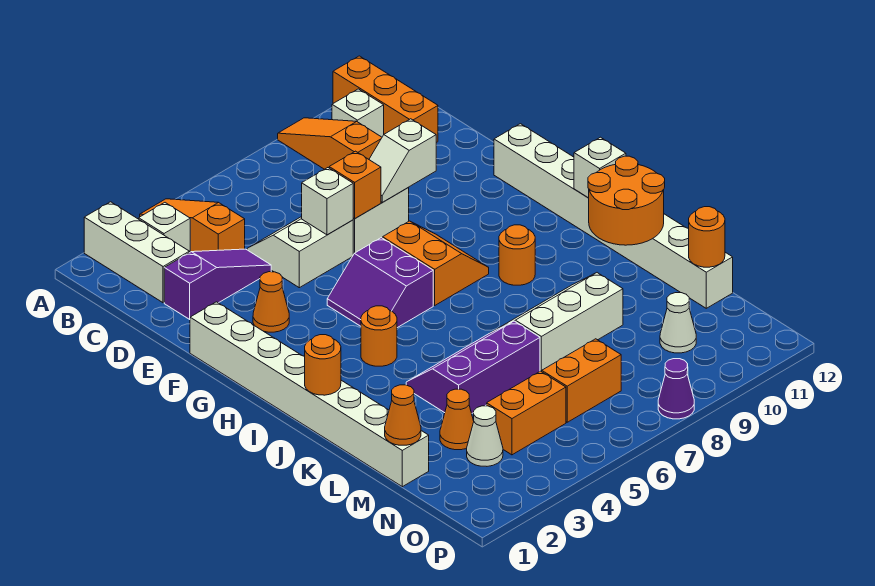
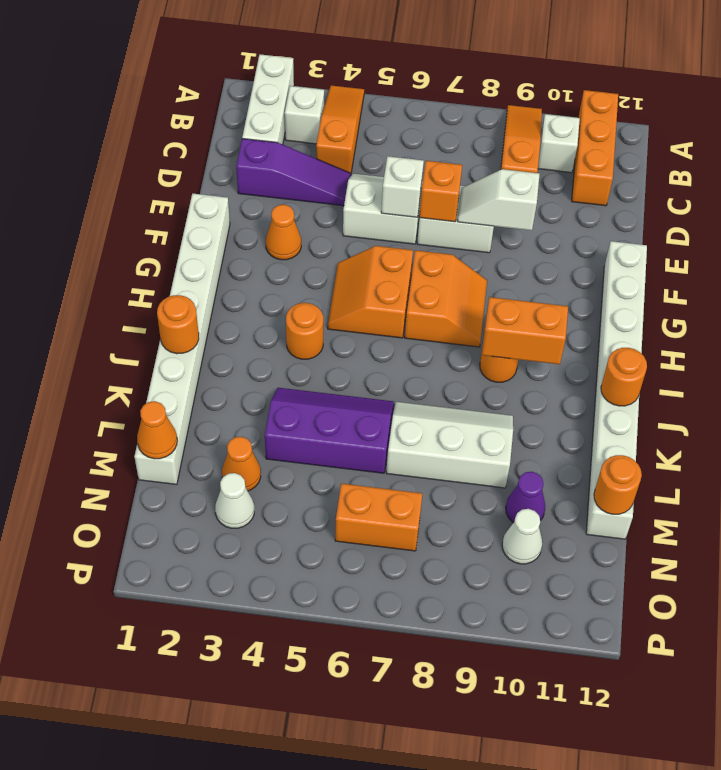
purple slope G5:H6 level 1 top 6 -> orange slope G5:H6 level 1 top 6
white brick I12 level 2 -> none
orange round brick J11:K12 level 2 -> orange round brick J12 level 2
orange brick N4:N5 level 1 -> orange brick I9:I10 level 2
purple cone P8 level 1 -> purple cone M10 level 1

